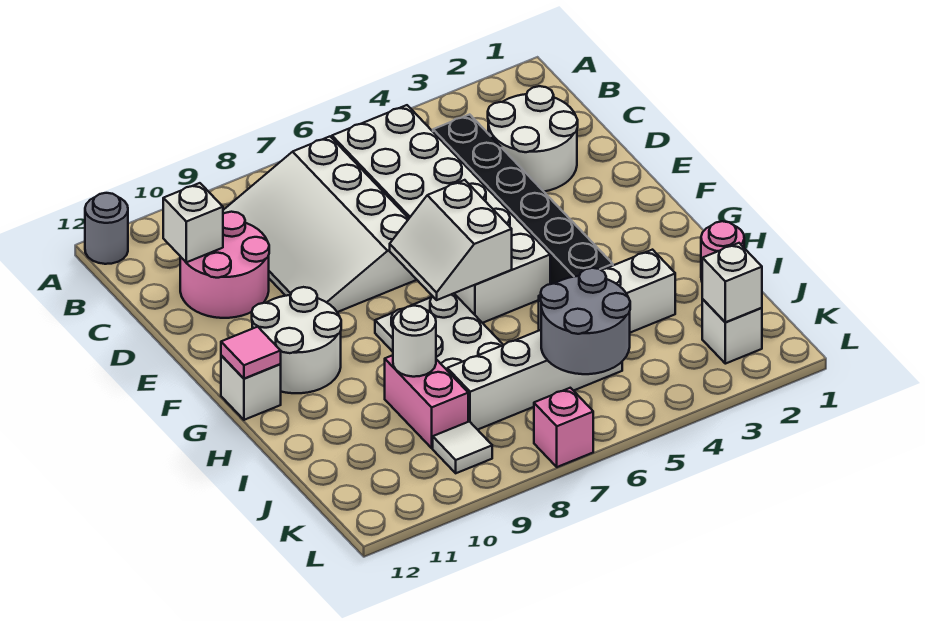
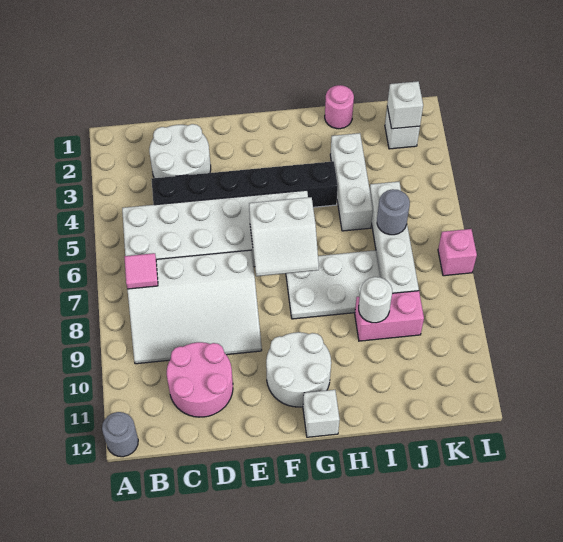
white brick C11 level 2 -> none
pink tile G12 level 2 -> pink tile B7 level 2
grey round brick J5:K6 level 2 -> grey round brick J6 level 2
white tile K9 level 1 -> none

